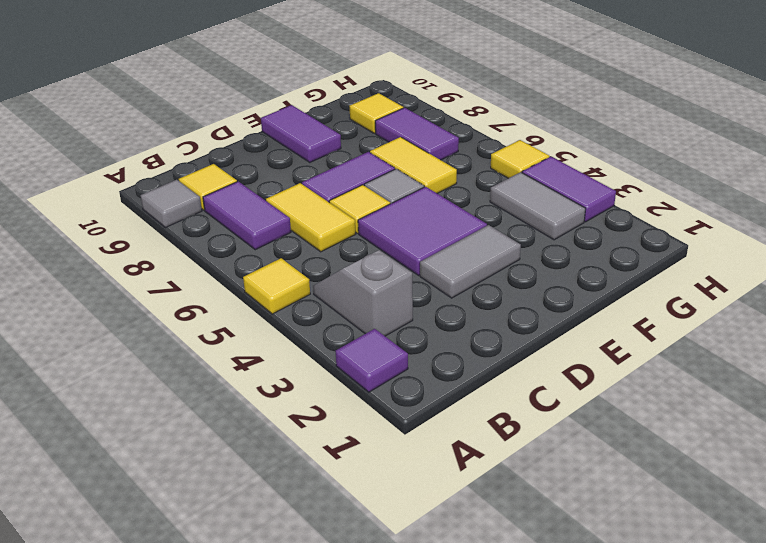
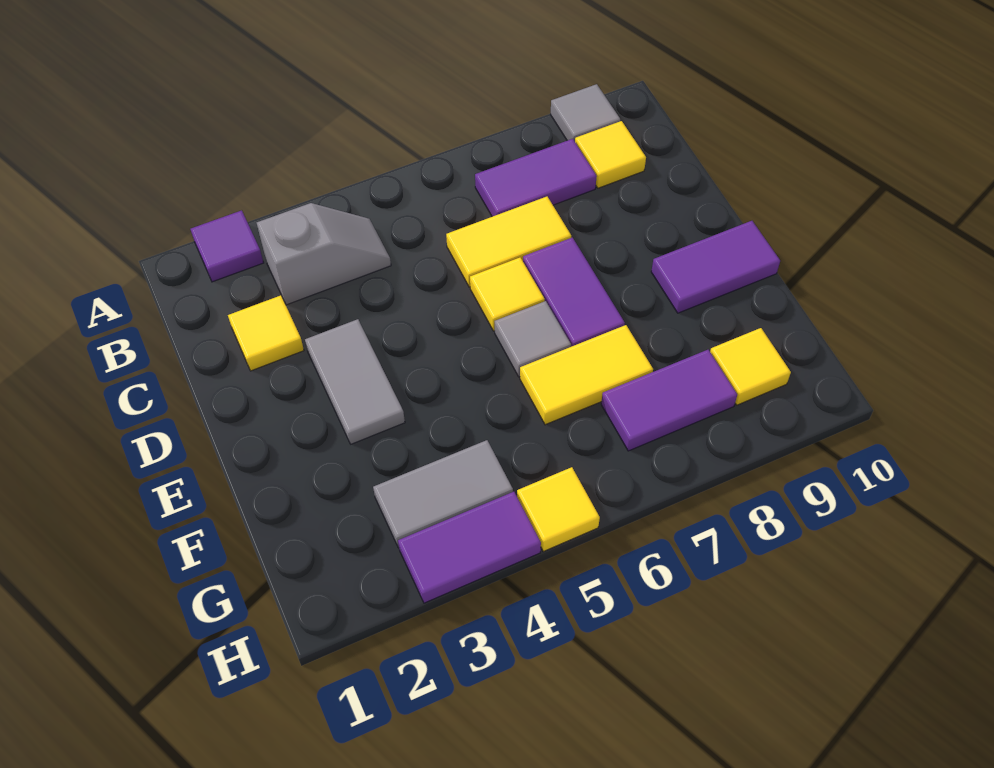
yellow tile A5 level 1 -> yellow tile C2 level 1
purple tile D4:E5 level 1 -> none

